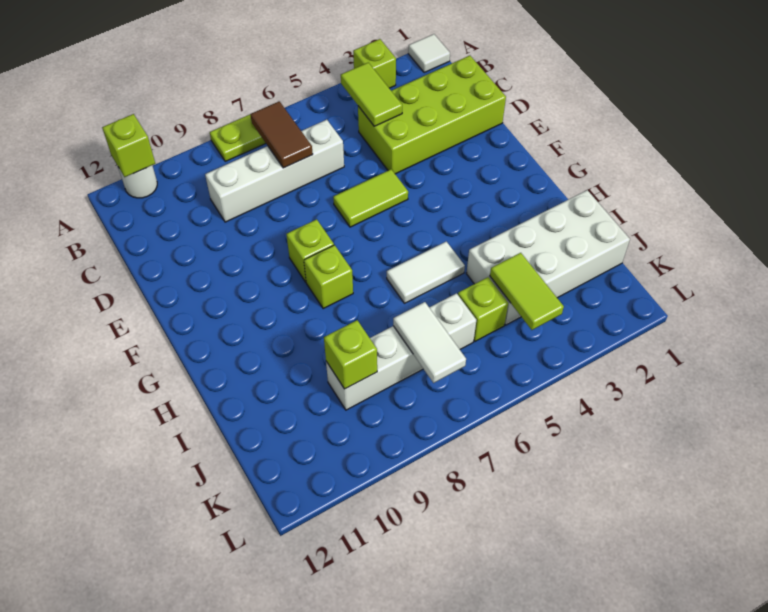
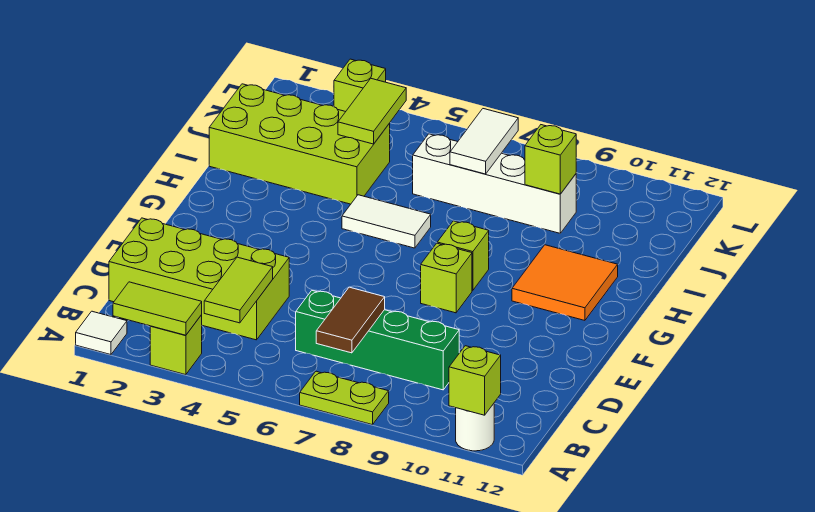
white brick C6:C9 level 1 -> green brick C6:C9 level 1
lime tile E5:E6 level 1 -> lime tile A2:A3 level 2
none -> orange tile G10:H11 level 1
white brick I1:J4 level 1 -> lime brick I1:J4 level 1
lime brick J5 level 1 -> lime brick L3 level 1

